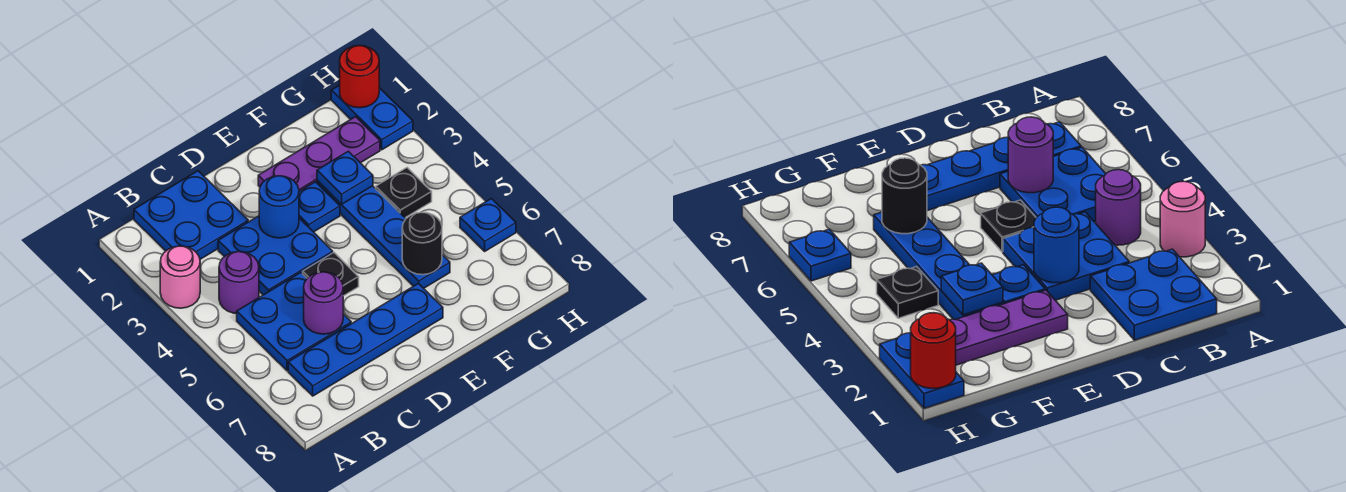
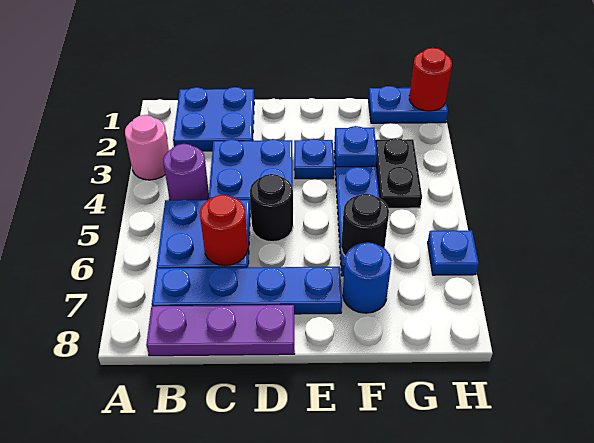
purple round brick C6 level 2 -> red round brick C6 level 2
blue round brick D3 level 2 -> blue round brick F7 level 1
black plate D5 level 1 -> black round brick D5 level 1
purple plate E2:G2 level 1 -> purple plate B8:D8 level 1
black plate G4 level 1 -> black plate G3:G4 level 1
blue plate H1:H2 level 1 -> blue plate G1:H1 level 1

